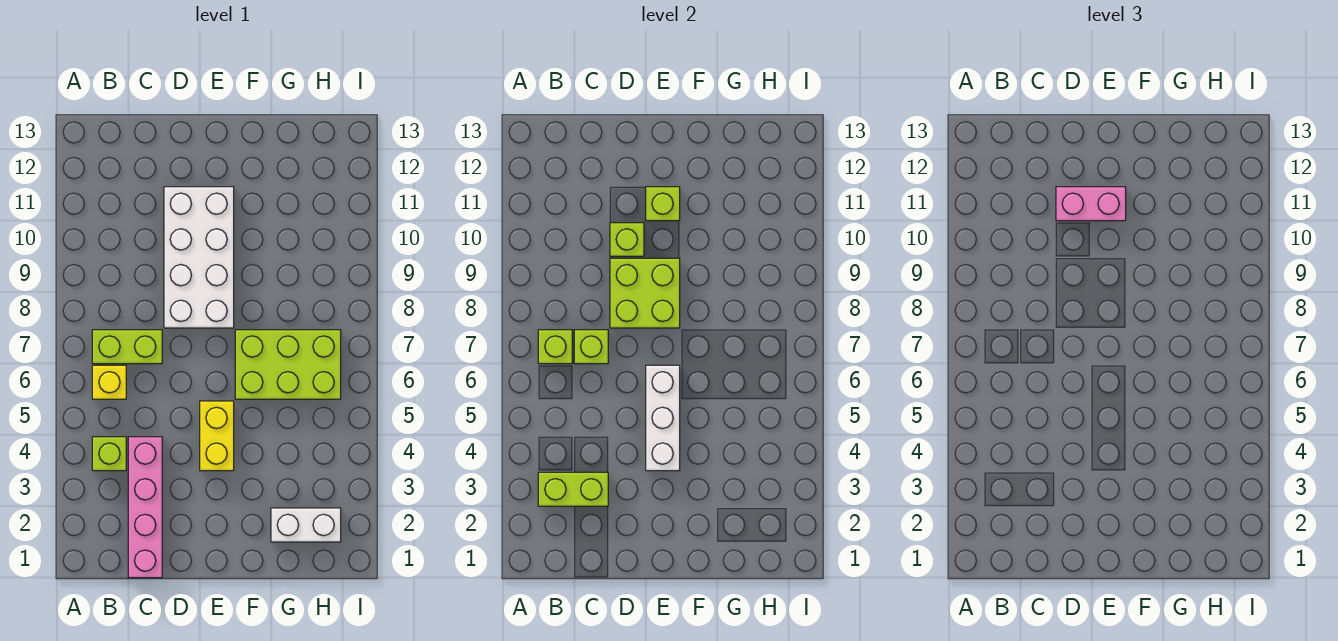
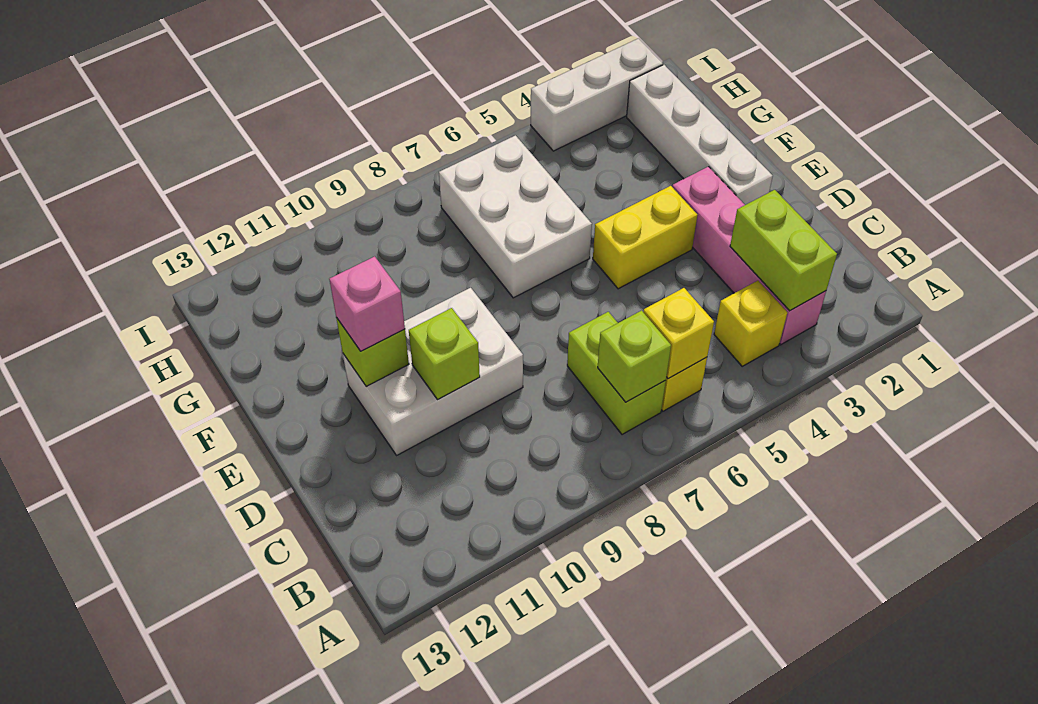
lime brick B4 level 1 -> yellow brick B4 level 1
none -> yellow brick B6 level 2
pink brick C1:C4 level 1 -> pink brick B3:E3 level 1
lime brick C7 level 2 -> none
white brick D8:E11 level 1 -> white brick D9:E11 level 1
lime brick D8:E9 level 2 -> none
pink brick D11:E11 level 3 -> pink brick E11 level 3
white brick E4:E6 level 2 -> white brick I2:I4 level 1
lime brick F6:H7 level 1 -> white brick F6:H7 level 1
white brick G2:H2 level 1 -> white brick E2:H2 level 1

